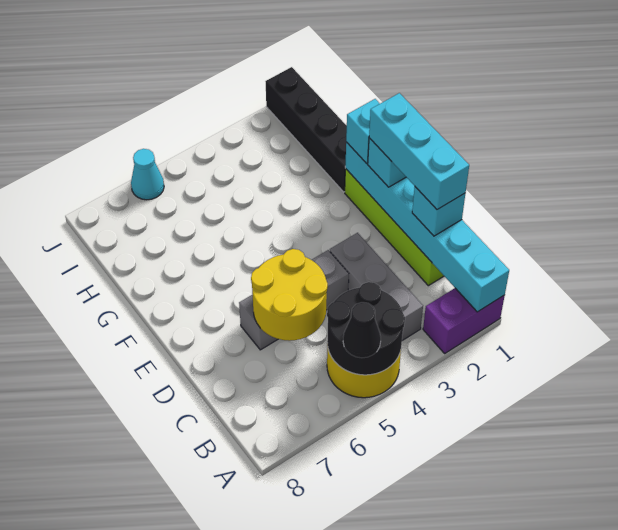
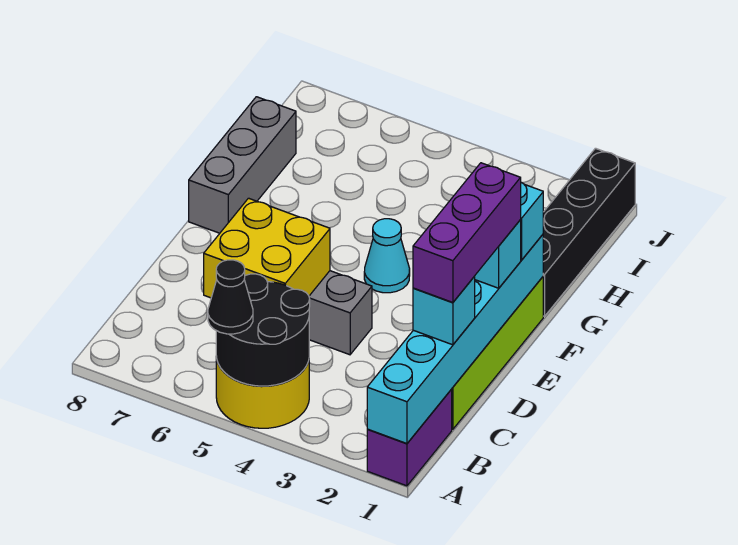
purple brick A1:A2 level 1 -> purple brick A1:B1 level 1
grey brick B3:D3 level 1 -> grey brick F8:H8 level 1
cyan brick C1:E1 level 4 -> purple brick C1:E1 level 4
yellow round brick C5:D6 level 2 -> yellow brick C5:D6 level 2
cyan cone J6 level 1 -> cyan cone F4 level 1

